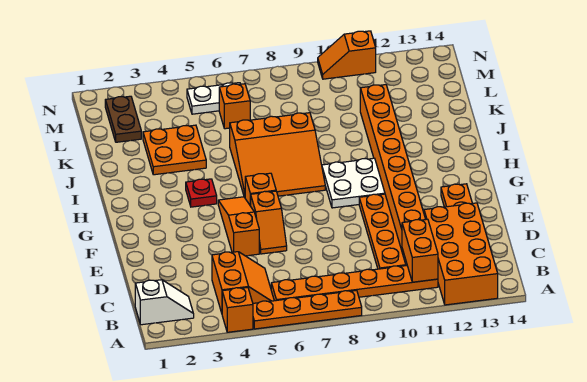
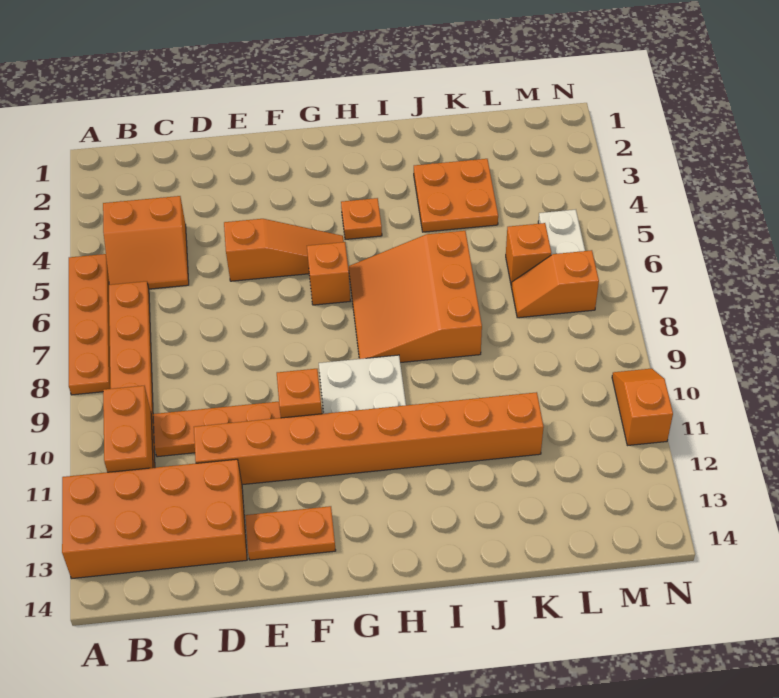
orange brick A4 level 1 -> orange brick F10 level 2
white slope B1:B2 level 1 top 1 -> none
orange brick B11:C11 level 2 -> orange brick B10:B11 level 2
orange slope E6:F6 level 1 top F -> orange slope L7:M7 level 1 top M
red plate H4 level 1 -> orange plate H4 level 1
brown plate L2:M2 level 1 -> none

